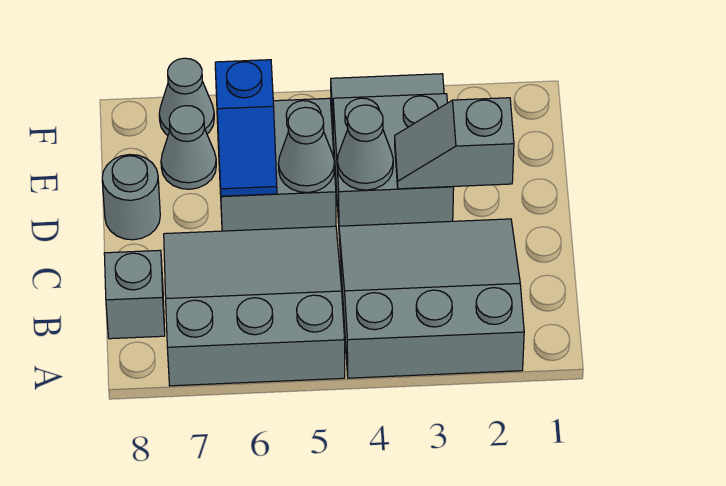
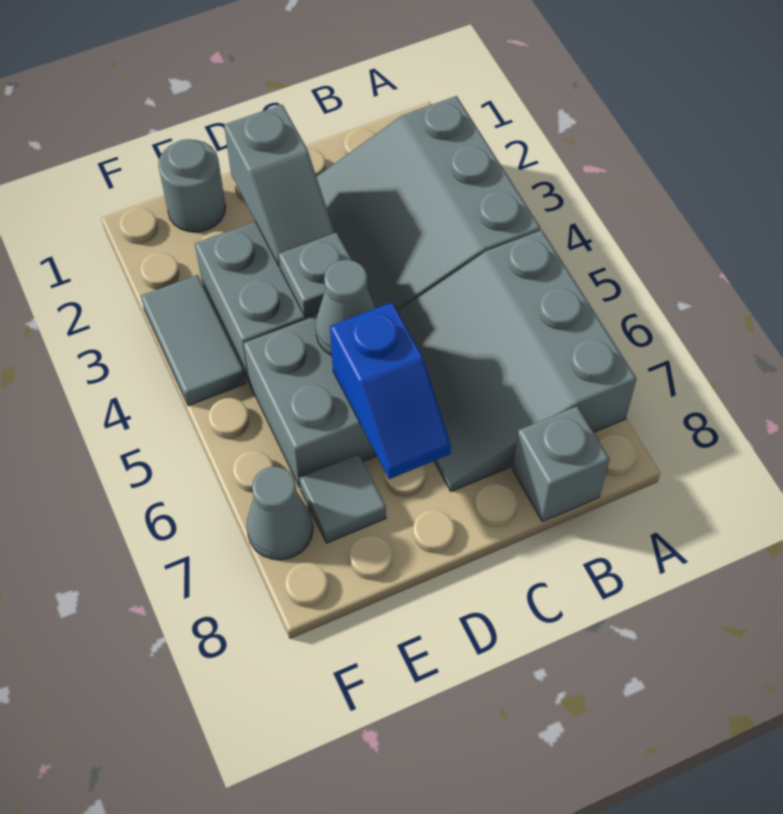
grey cone D4 level 2 -> grey plate D4 level 2
blue slope D6:E6 level 2 top E -> blue slope D6:D7 level 2 top 6
grey round brick D8 level 1 -> grey round brick E1 level 1
grey cone E7 level 1 -> grey tile E7 level 1

